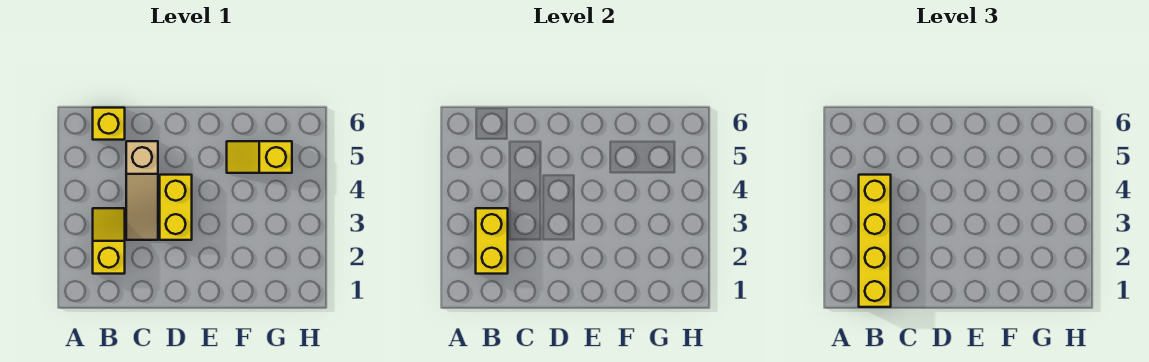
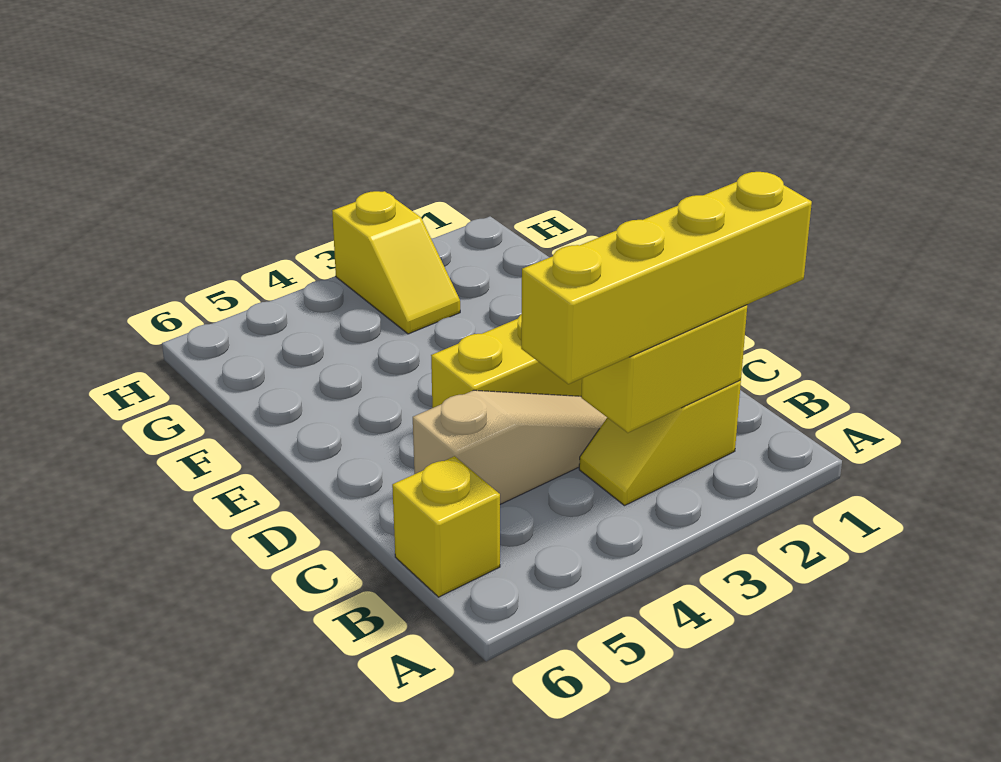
yellow slope F5:G5 level 1 top G -> yellow slope G3:H3 level 1 top H

